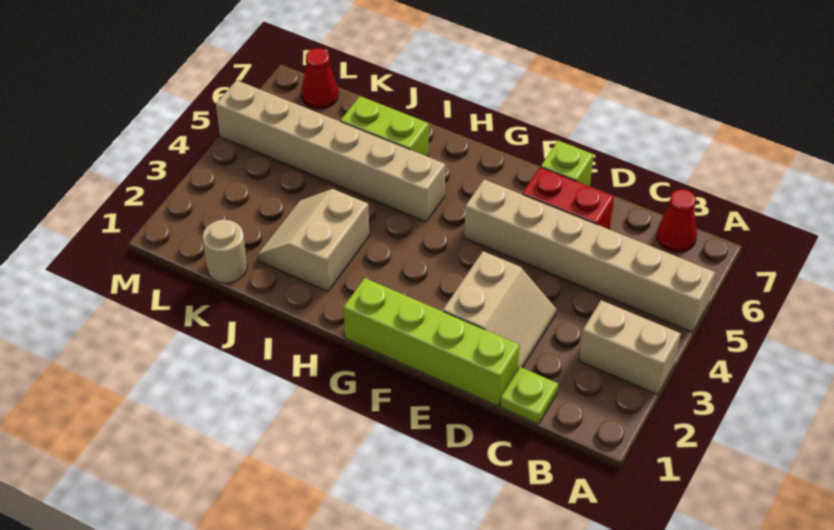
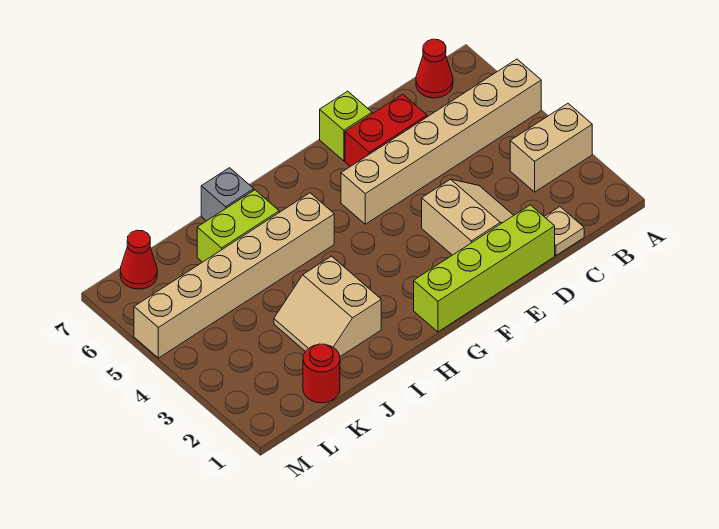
lime plate C1 level 1 -> tan plate C1 level 1
none -> grey brick I7 level 1
tan round brick K1 level 1 -> red round brick K1 level 1

